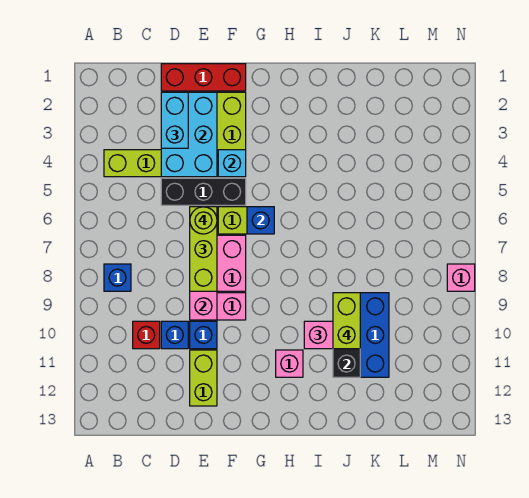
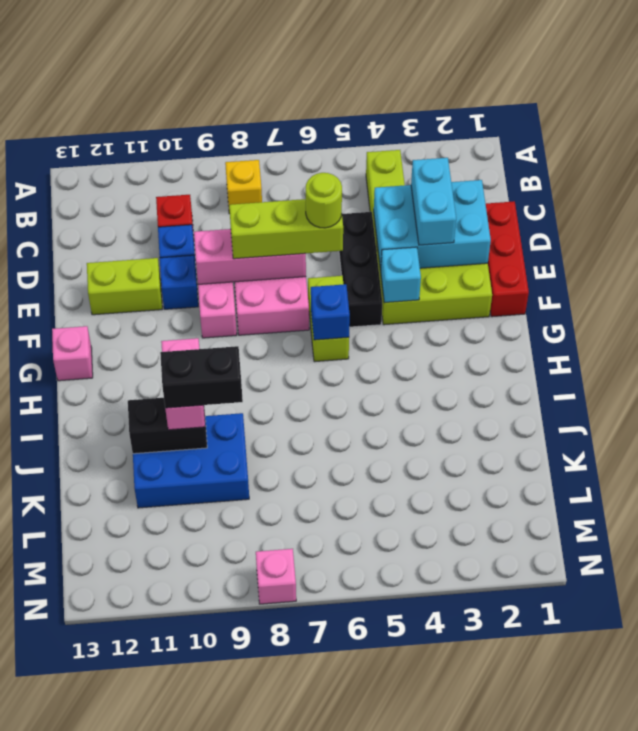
blue brick B8 level 1 -> yellow brick B8 level 1
cyan brick D2:D3 level 3 -> cyan brick D3:E3 level 3
pink brick H11 level 1 -> pink brick G13 level 1
lime brick J9:J10 level 4 -> black brick J9:J10 level 4

